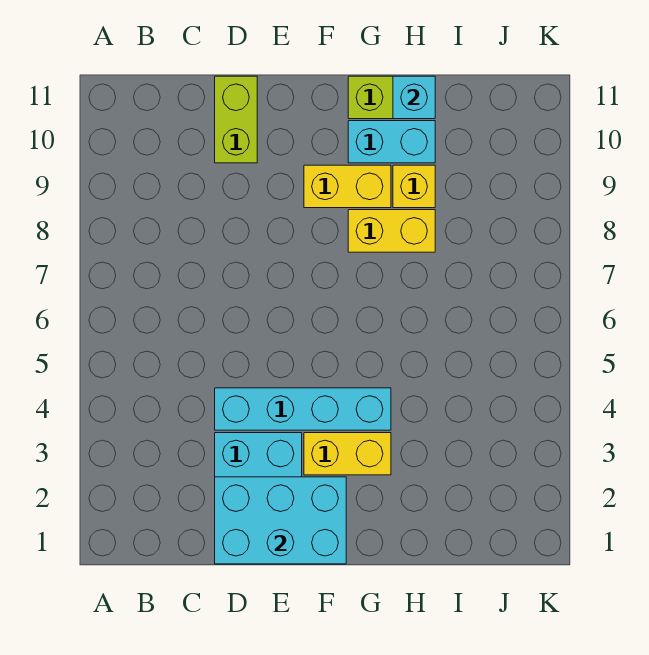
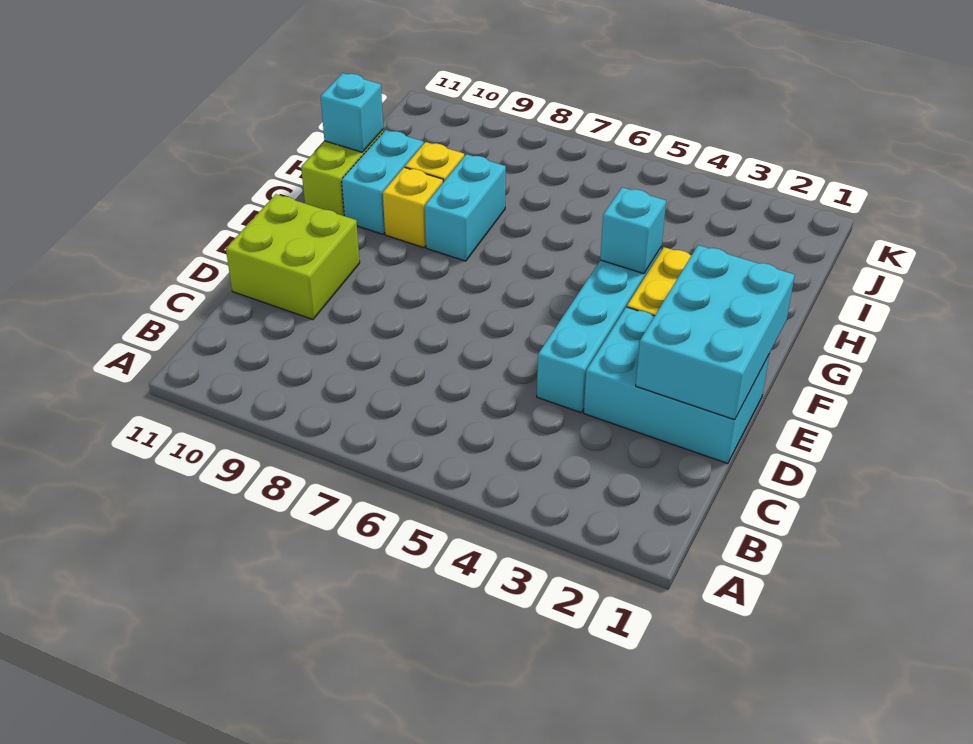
lime brick D10:D11 level 1 -> lime brick D10:E11 level 1
yellow brick F9:G9 level 1 -> yellow brick G9 level 1
none -> cyan brick G4 level 2
yellow brick G8:H8 level 1 -> cyan brick G8:H8 level 1

